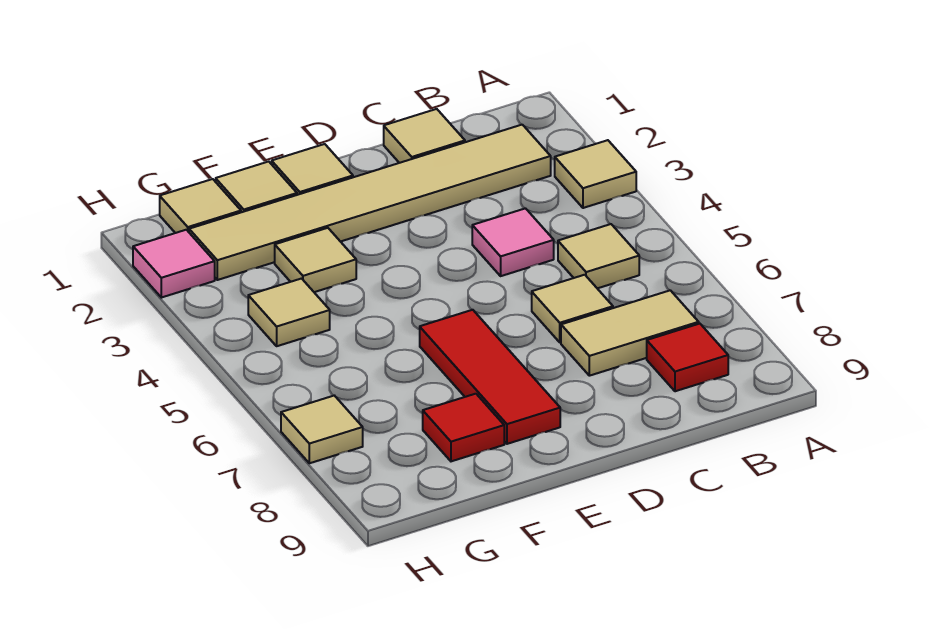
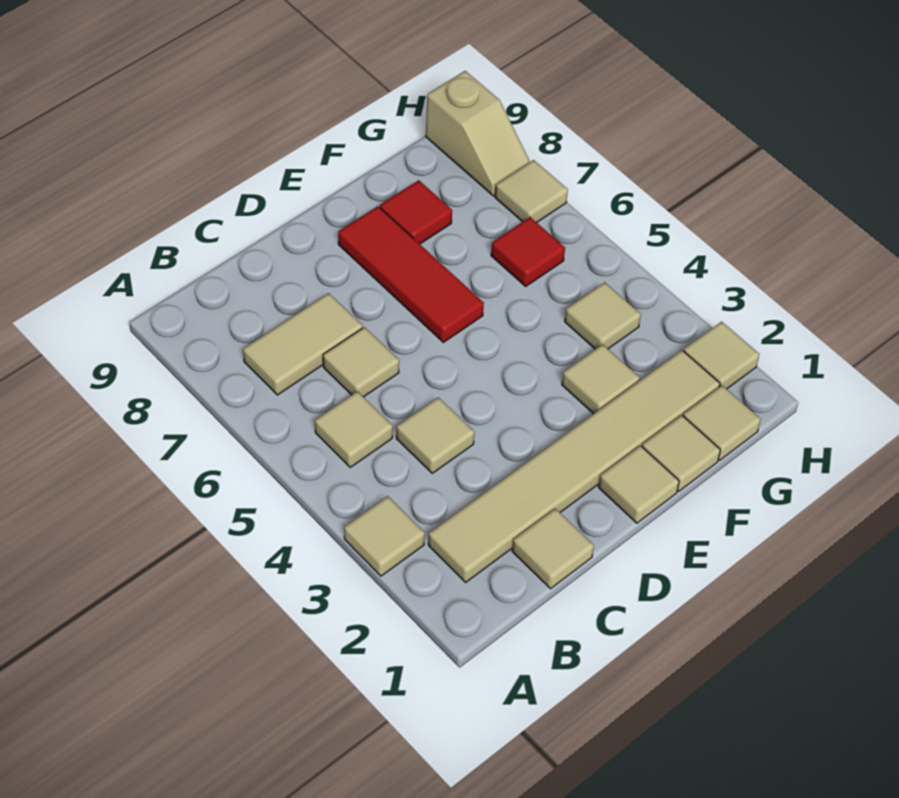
red tile B8 level 1 -> red tile G6 level 1
pink tile C4 level 1 -> tan tile C4 level 1
pink tile H2 level 1 -> tan tile H2 level 1
none -> tan slope H8:H9 level 1 top 9

